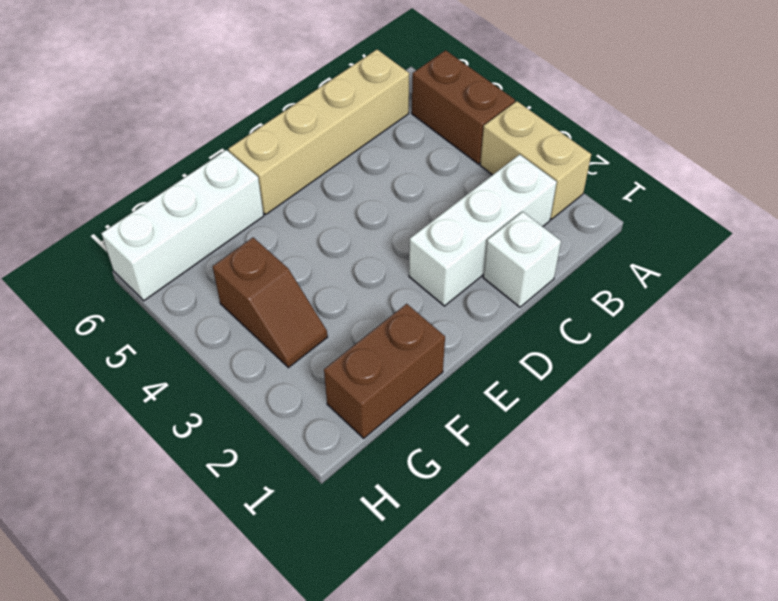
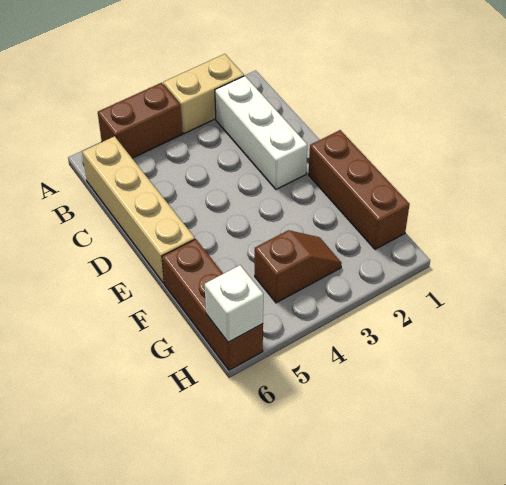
white brick C1 level 1 -> white brick H6 level 2
brown brick F1:G1 level 1 -> brown brick E1:G1 level 1
white brick F6:H6 level 1 -> brown brick F6:H6 level 1

